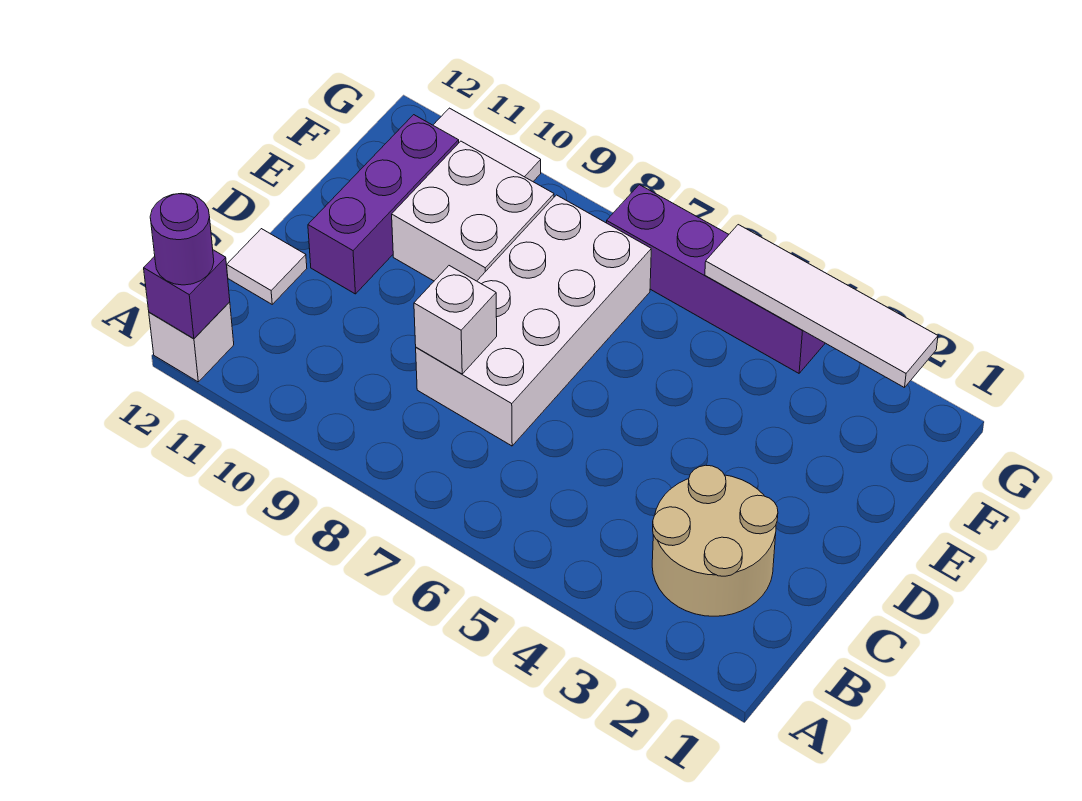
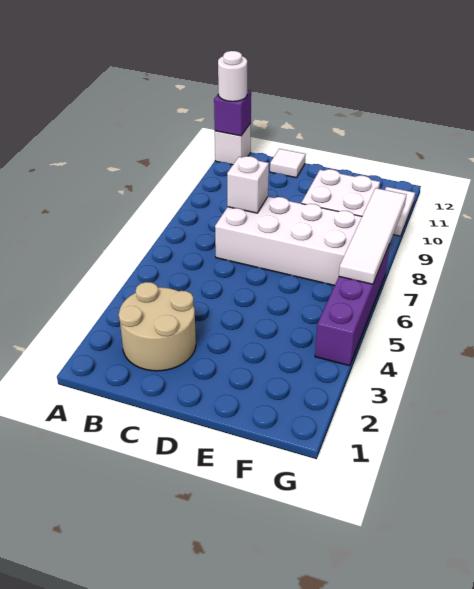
purple round brick A12 level 3 -> white round brick A12 level 3
purple brick D11:F11 level 1 -> none
white tile G2:G5 level 2 -> white tile G6:G9 level 2

